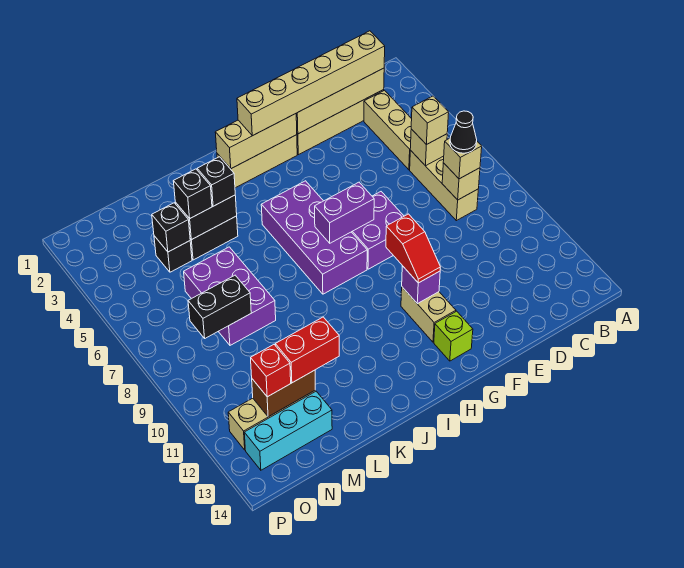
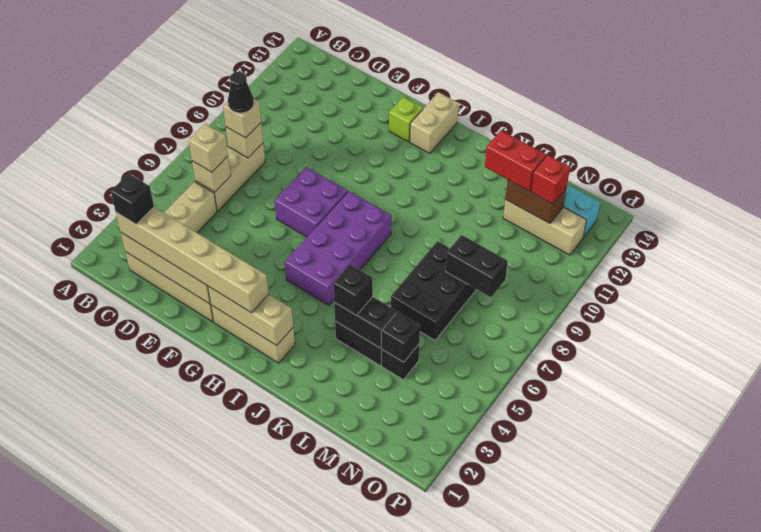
purple brick G7:H7 level 2 -> none
red slope G10:G11 level 3 top 10 -> none
tan brick G11:G12 level 1 -> tan brick H13:H14 level 1
purple brick G11 level 2 -> none
black brick L4 level 3 -> black brick C2 level 4
purple brick L6:M8 level 1 -> black brick L6:M8 level 1

